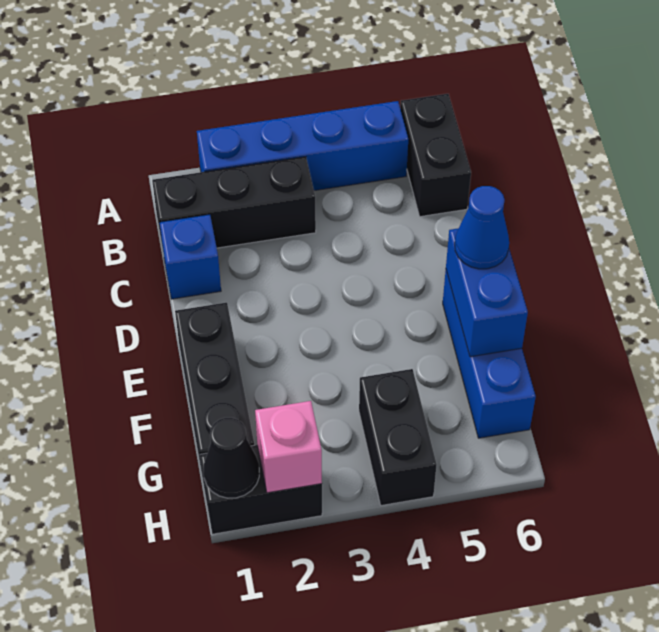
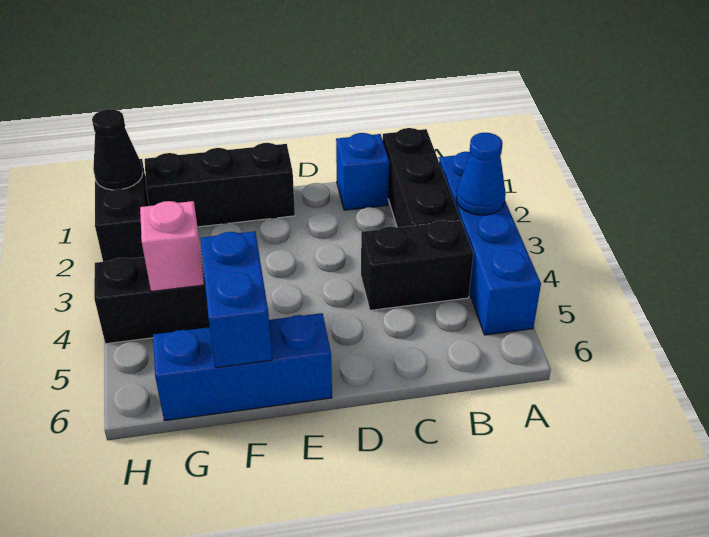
black brick A6:B6 level 1 -> black brick B4:C4 level 1
blue brick E6:F6 level 2 -> blue brick F5:F6 level 2
blue cone E6 level 3 -> blue cone A3 level 2
pink brick H2 level 2 -> pink brick G4 level 2

